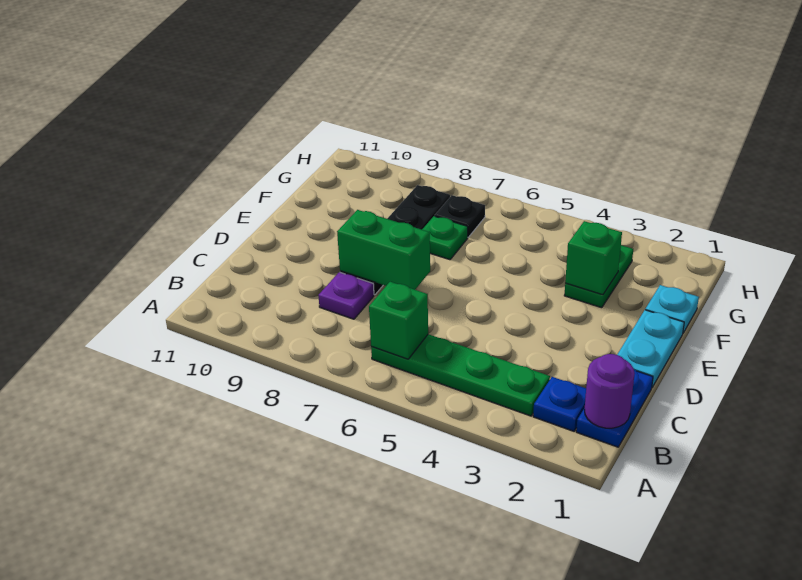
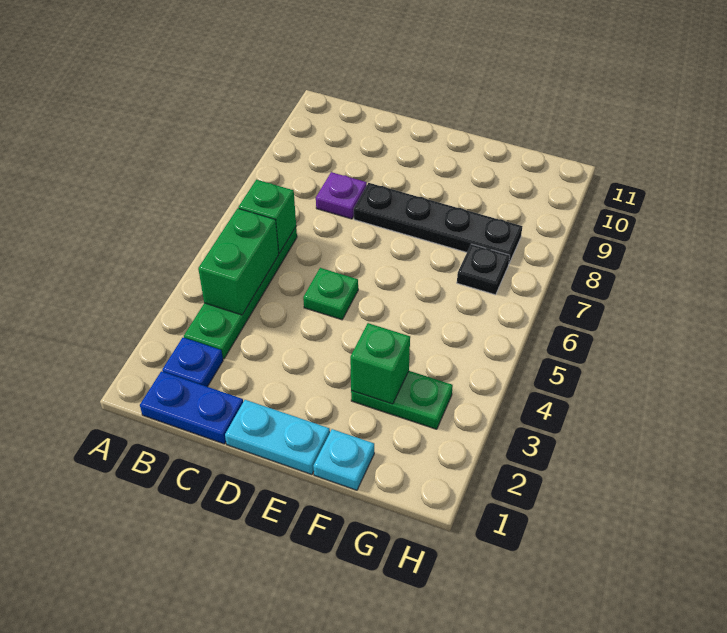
purple round brick B1 level 2 -> none
green brick D7:D8 level 2 -> green brick B4:B5 level 2
green plate F7 level 1 -> green plate D5 level 1

